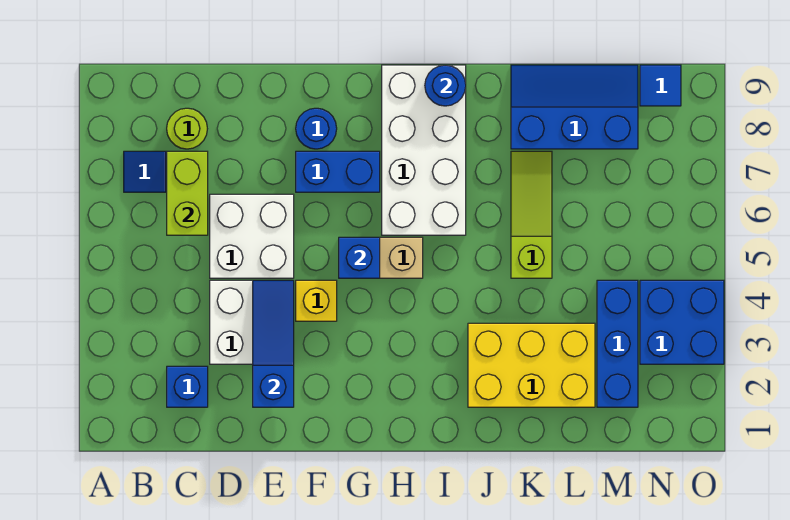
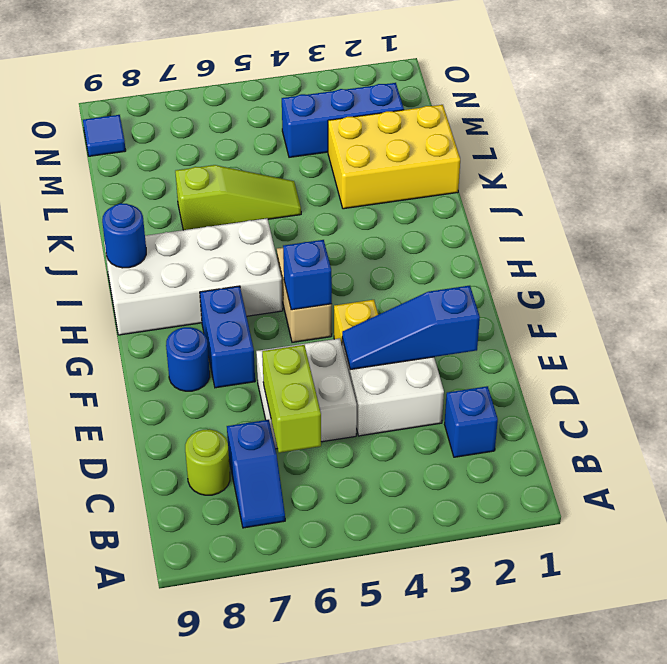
lime brick C6:C7 level 2 -> lime brick C6:D6 level 2
yellow brick J2:L3 level 1 -> yellow brick K1:L3 level 1
lime slope K5:K7 level 1 top 5 -> lime slope K5:K7 level 1 top 7
blue slope K8:M9 level 1 top 8 -> none
blue brick N3:O4 level 1 -> none

